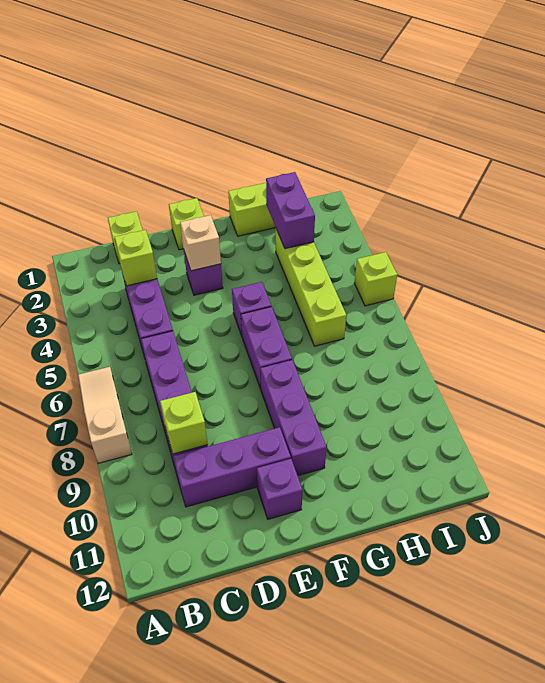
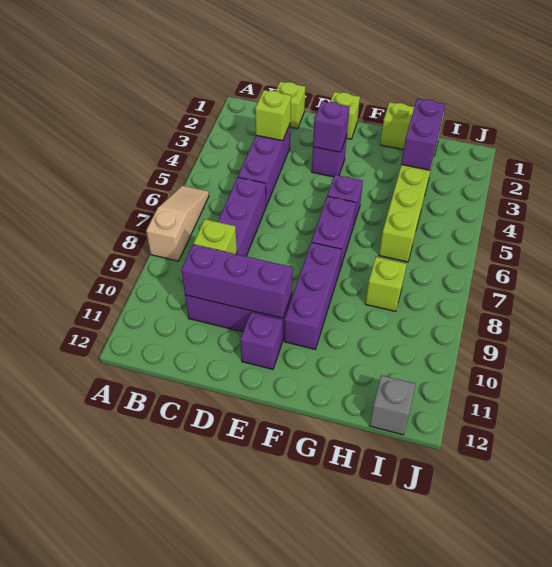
none -> purple brick C10:E10 level 2
tan brick E3 level 2 -> purple brick E3 level 2
none -> grey brick I12 level 1
lime brick J5 level 1 -> lime brick H8 level 1

